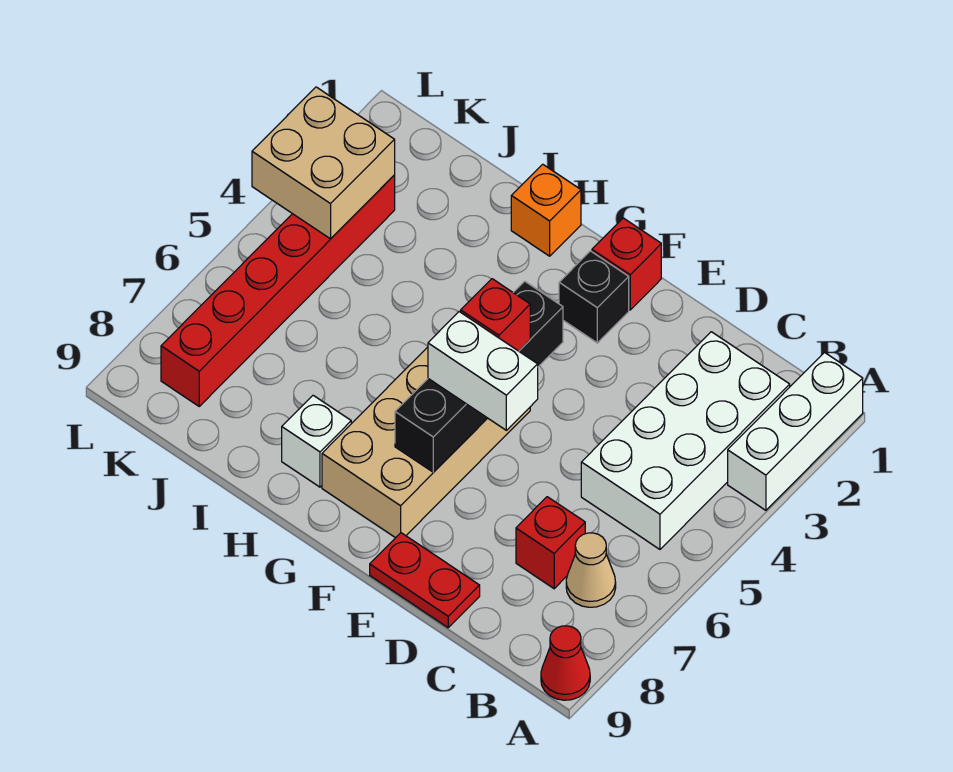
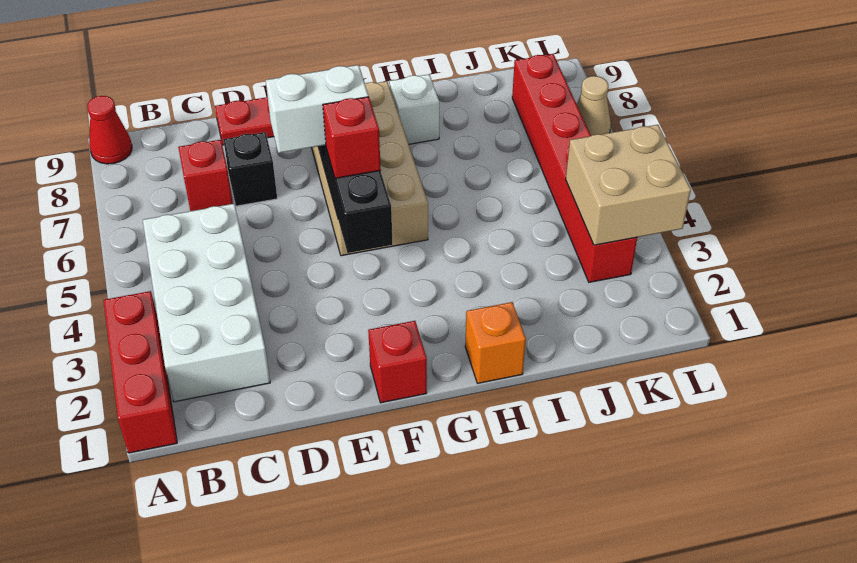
white brick A1:A3 level 1 -> red brick A1:A3 level 1
tan cone B7 level 1 -> tan cone L7 level 1
black brick F2 level 1 -> black brick D7 level 1

